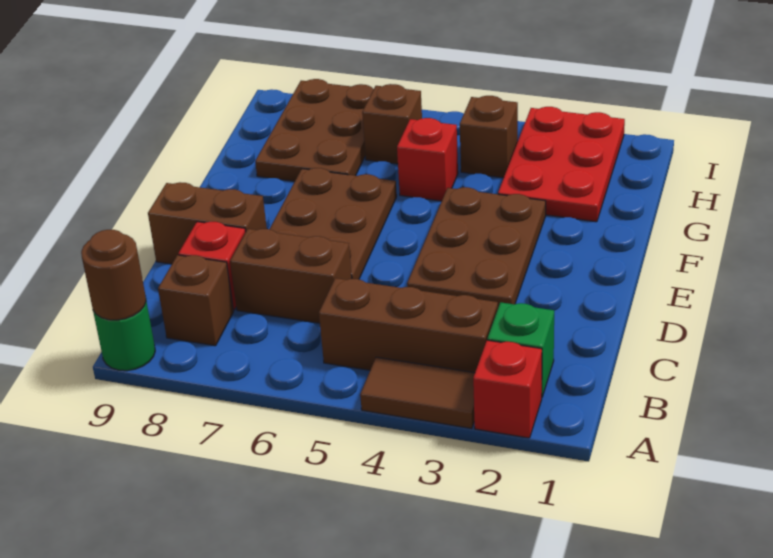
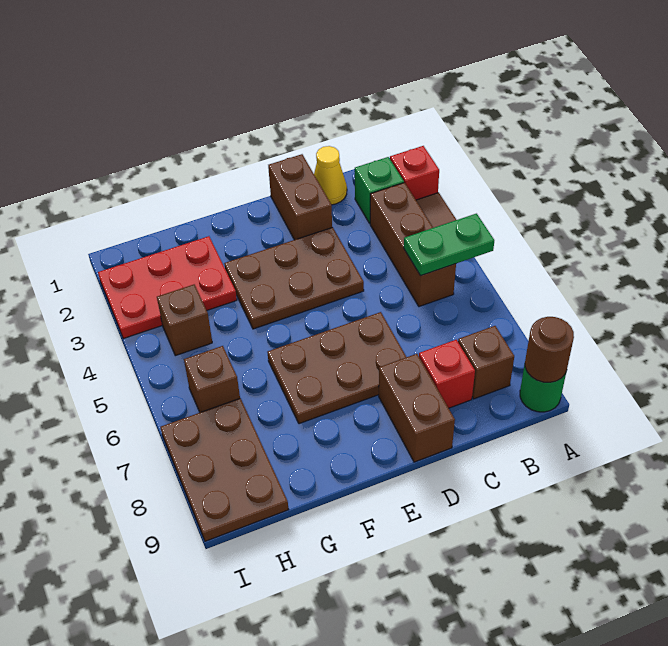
none -> green plate A5:B5 level 2
none -> yellow cone C1 level 1
brown brick C6:C7 level 1 -> brown brick D1:D2 level 1
red brick G5 level 1 -> none
brown plate G7:I8 level 1 -> brown plate H7:I9 level 1

